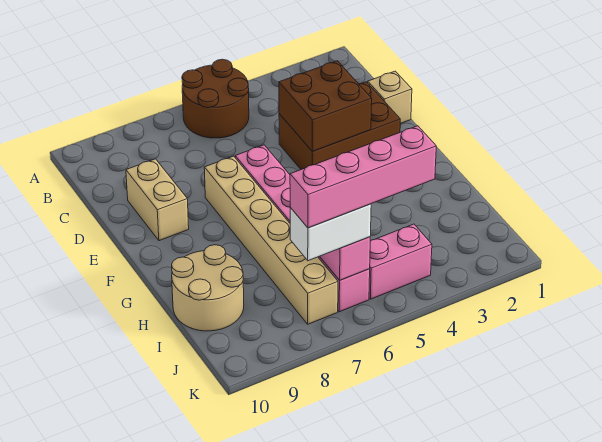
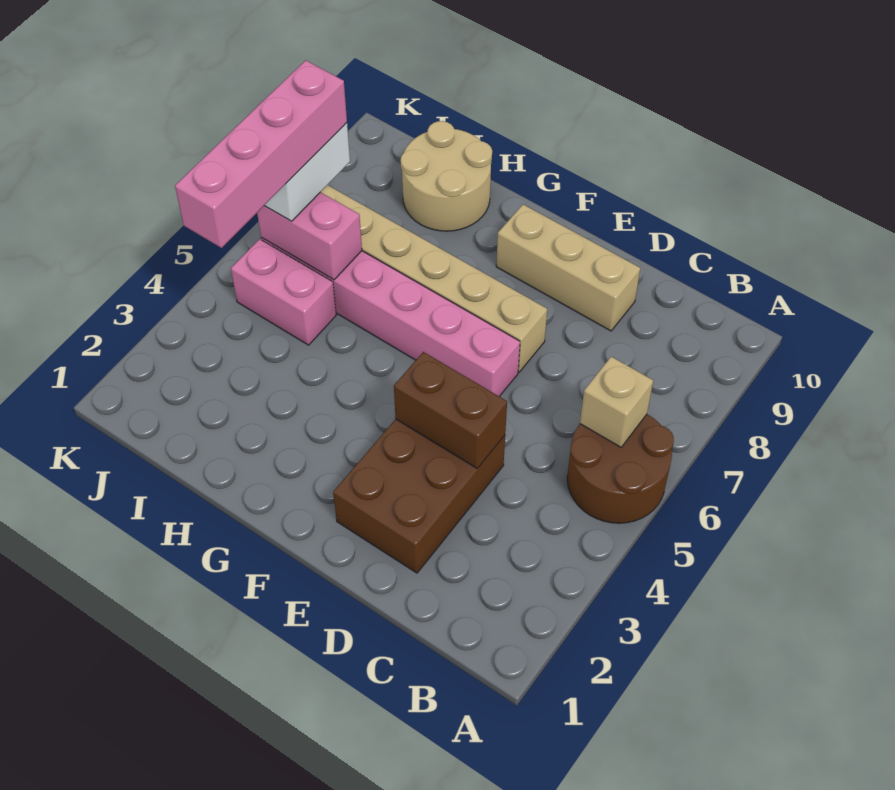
tan brick D1 level 1 -> tan brick B6 level 2
brown brick D3:E4 level 2 -> brown brick D4:E4 level 2
tan brick D9:E9 level 1 -> tan brick D9:F9 level 1
pink brick J4:J5 level 1 -> pink brick I5:J5 level 1

